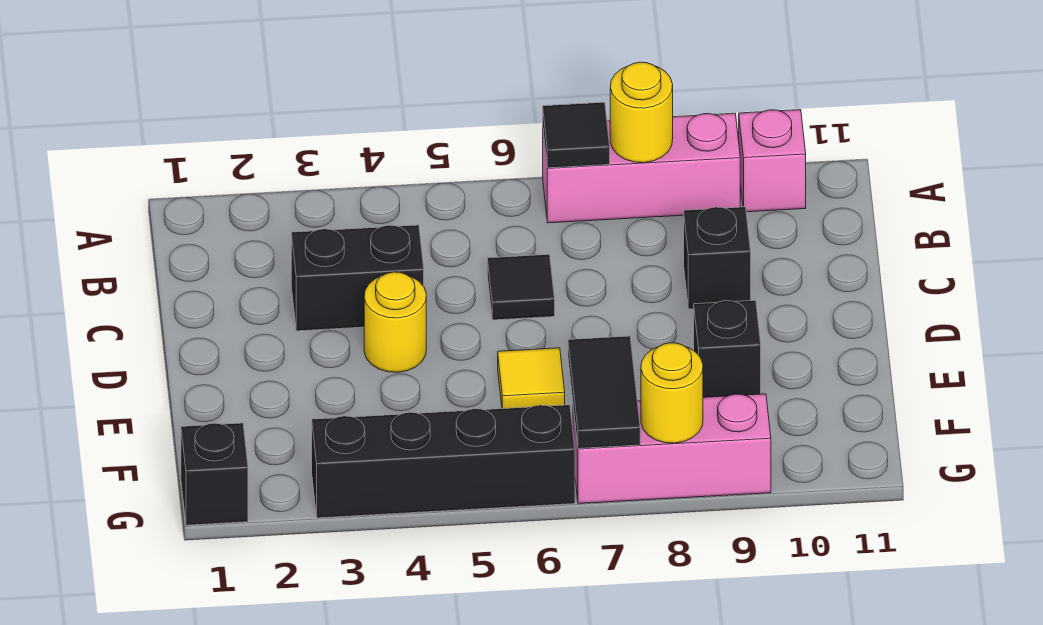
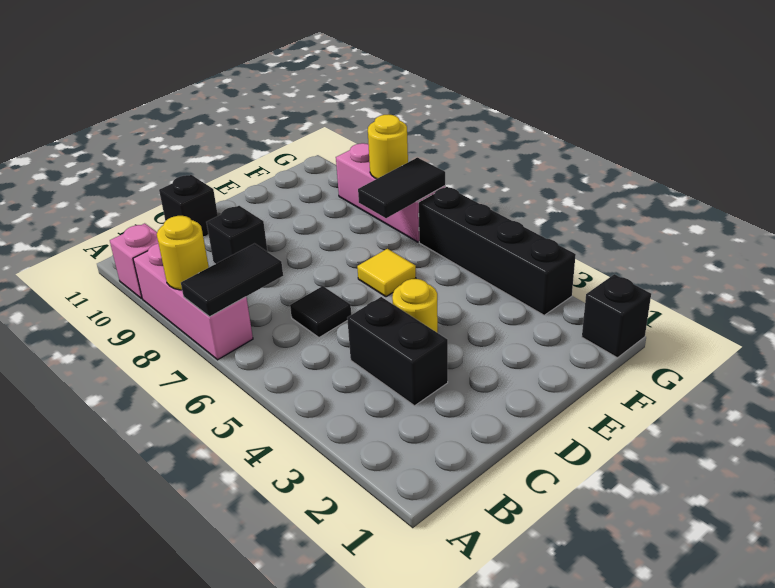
black tile A7 level 2 -> black tile A7:B7 level 2
black brick E9 level 1 -> black brick C11 level 1

